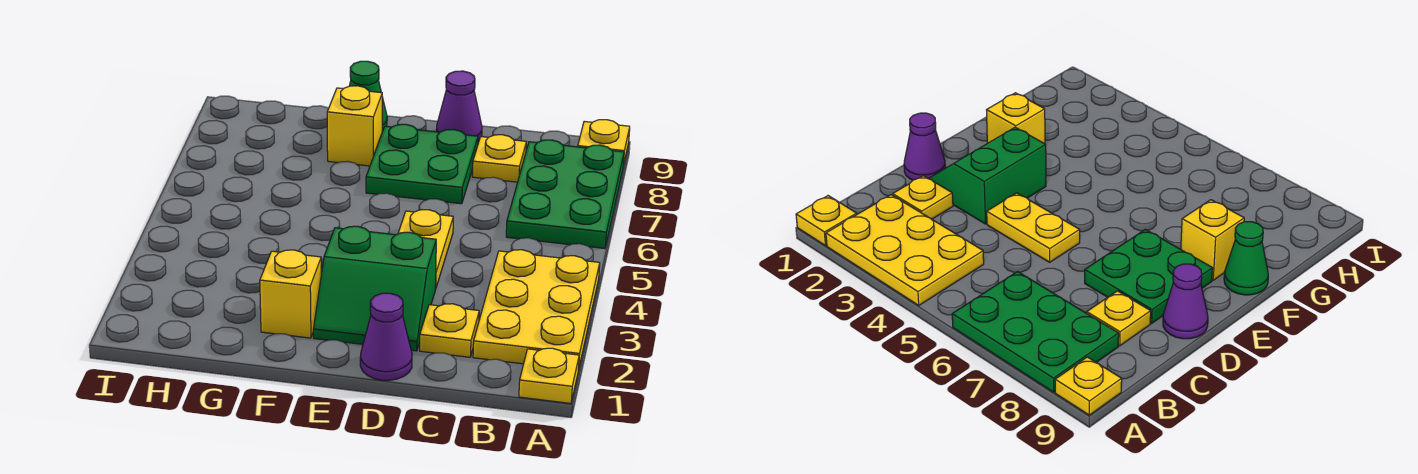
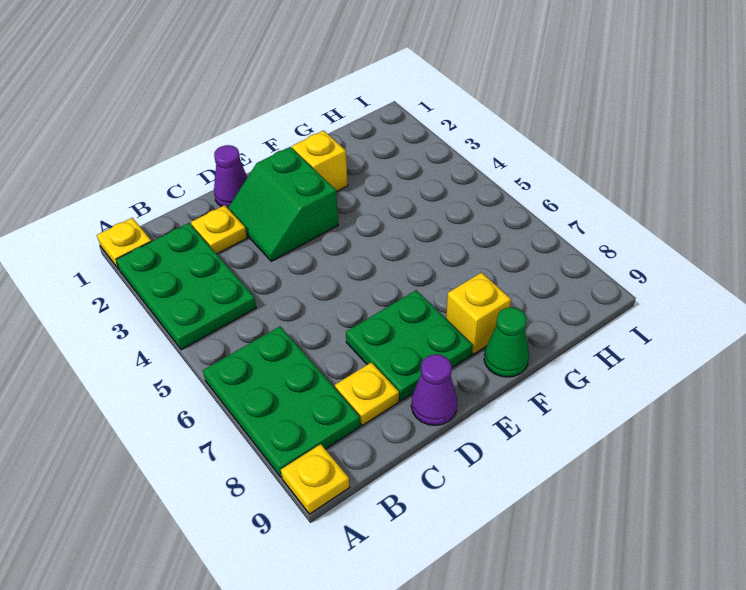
yellow plate A2:B4 level 1 -> green plate A2:B4 level 1
green slope D2:E3 level 1 top 3 -> green slope D2:E3 level 1 top E
yellow plate D4:D5 level 1 -> none

